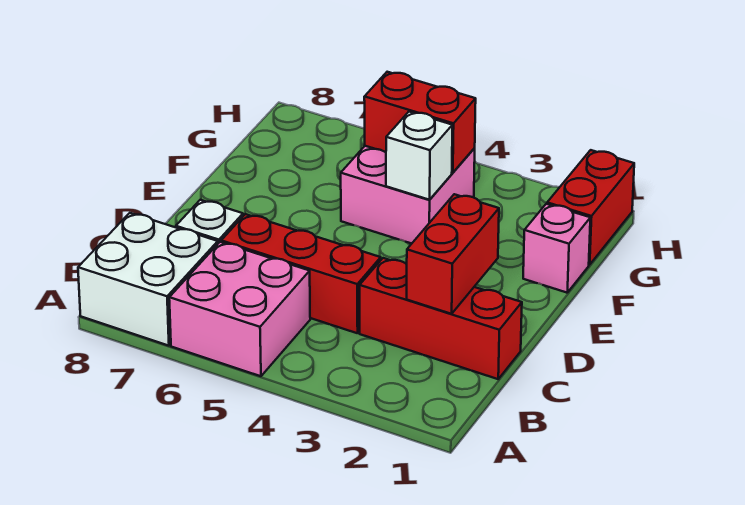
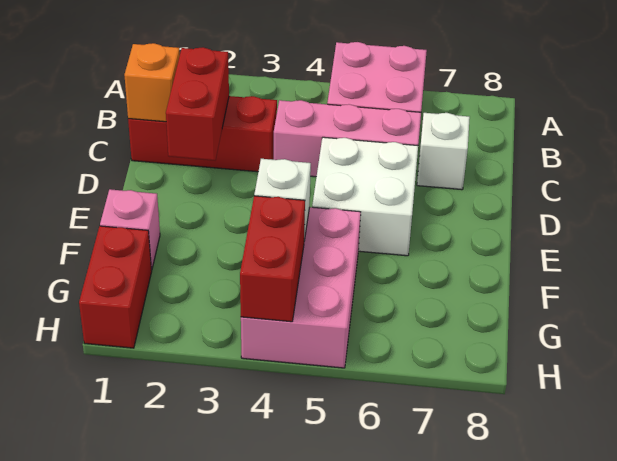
white brick A7:B8 level 1 -> white brick D5:E6 level 1
none -> orange brick C1 level 2
red brick C4:C6 level 1 -> pink brick C4:C6 level 1
pink brick F4:G5 level 1 -> pink brick F4:H5 level 1
red brick G4:G5 level 2 -> red brick G4:H4 level 2

